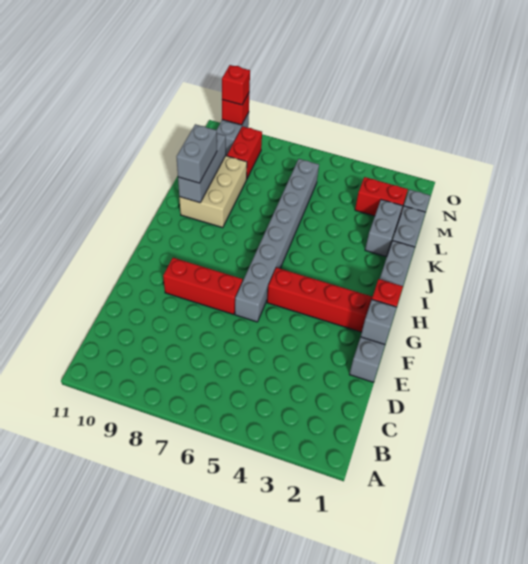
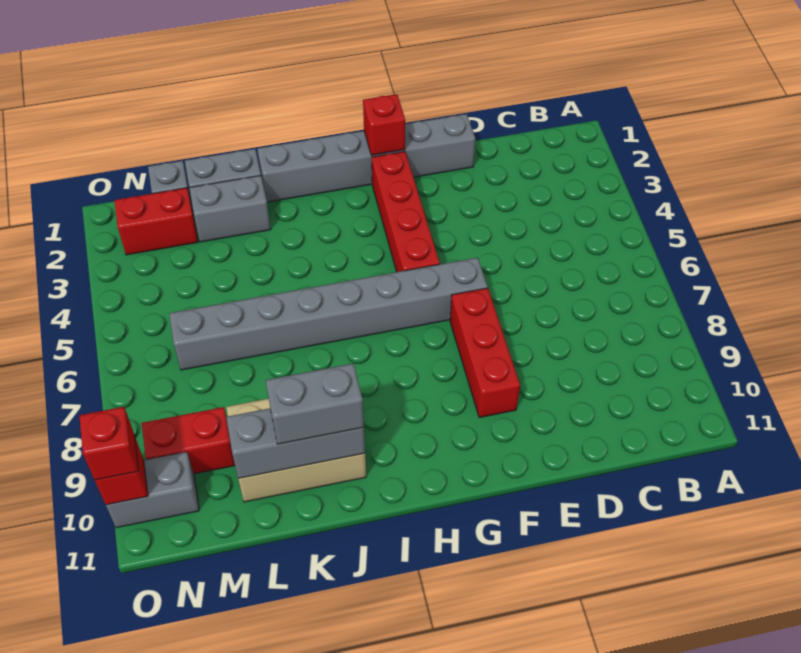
grey brick F1 level 2 -> none
red brick M2:M3 level 1 -> red brick M2:N2 level 1

